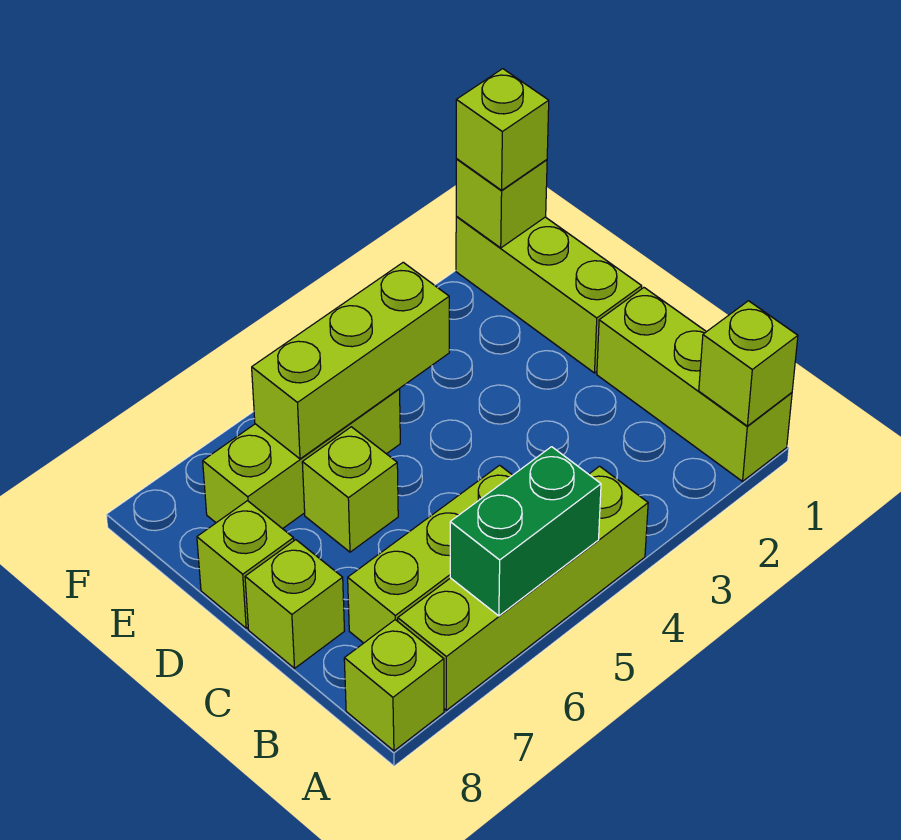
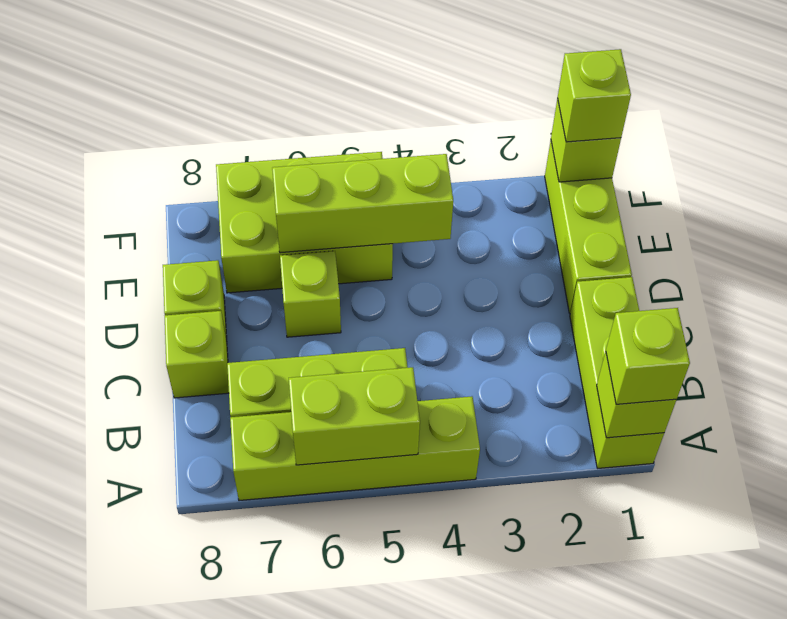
green brick A5:A6 level 2 -> lime brick A5:A6 level 2
lime brick A8 level 1 -> lime brick A1 level 3
lime brick E5:E7 level 1 -> lime brick E5:F7 level 1

